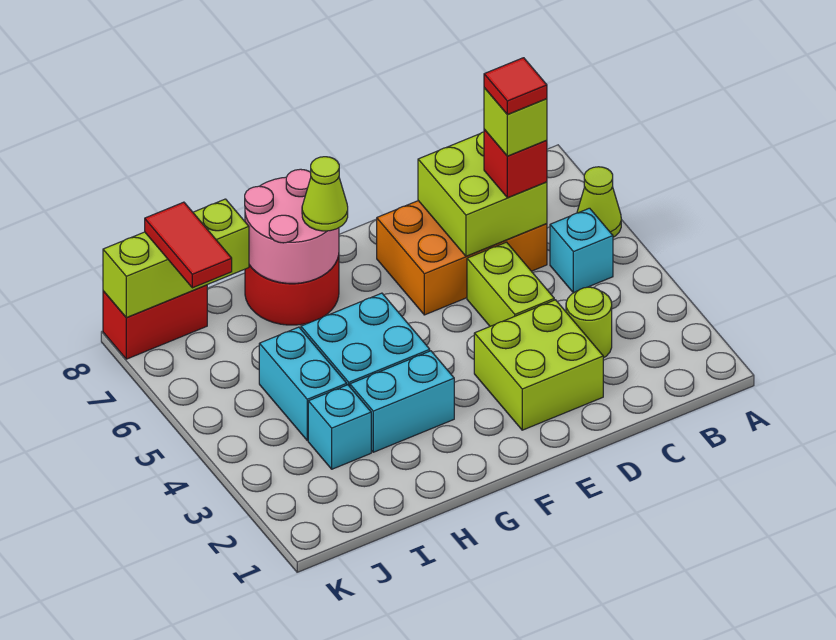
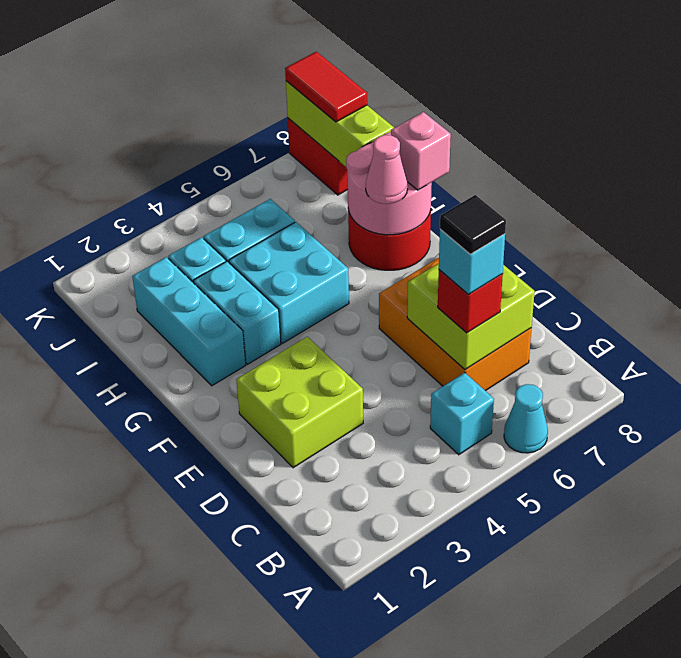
lime cone A6 level 1 -> cyan cone A6 level 1
lime round brick C3 level 1 -> none
lime brick C6 level 4 -> cyan brick C6 level 4
red tile C6 level 5 -> black tile C6 level 5
lime brick D4:D5 level 1 -> none
none -> cyan brick G2:I2 level 1
lime cone G7 level 3 -> pink cone G7 level 3
none -> pink brick G8 level 3
red tile J7:J8 level 3 -> red tile J8:K8 level 3

